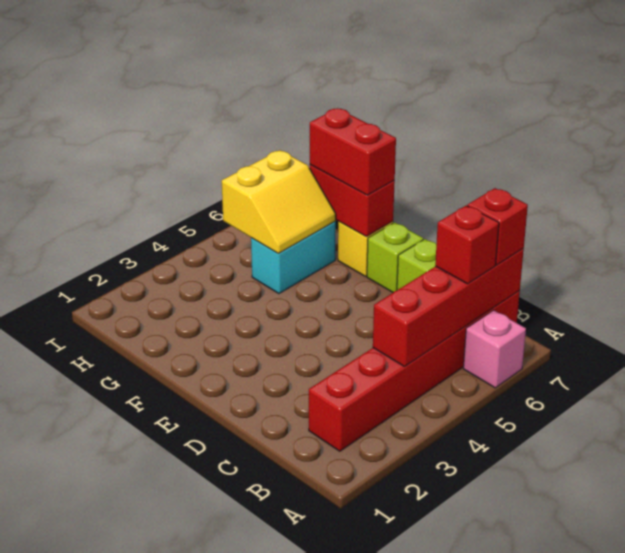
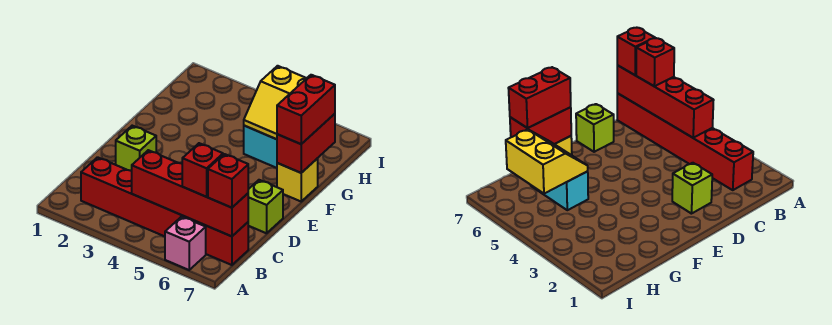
lime brick E7 level 1 -> lime brick D2 level 1

